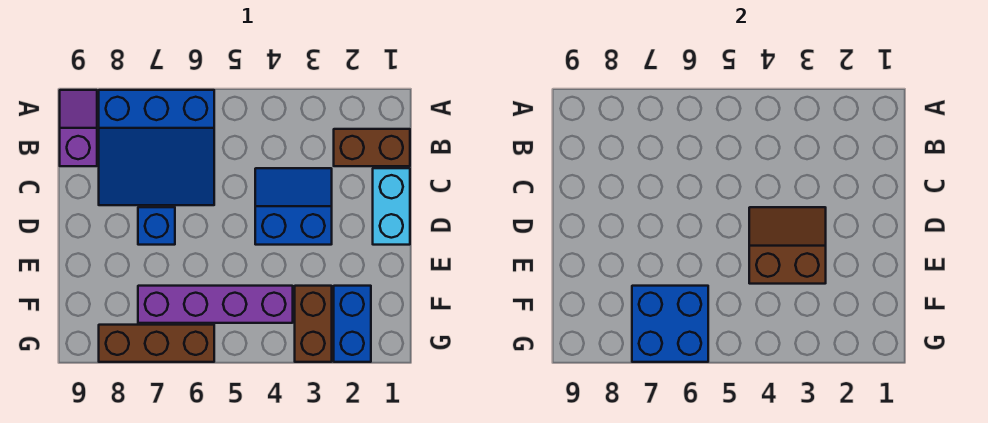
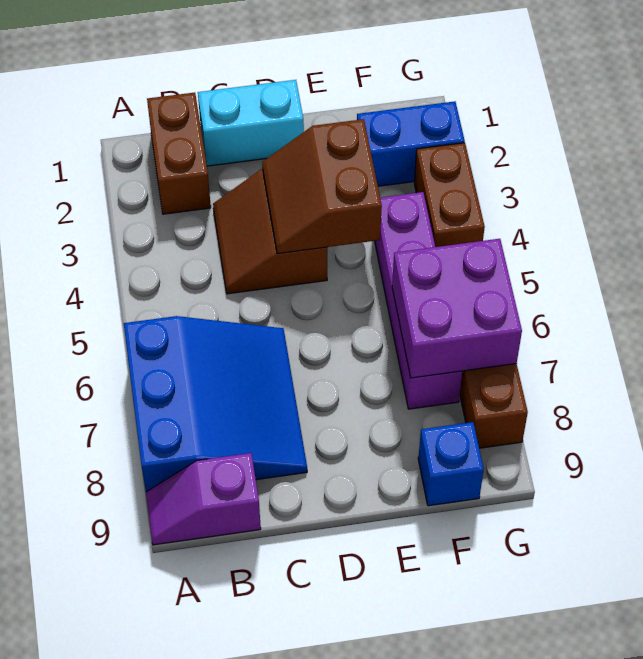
blue slope C3:D4 level 1 top D -> brown slope C3:D4 level 1 top D
blue brick D7 level 1 -> blue brick F9 level 1
brown brick F3:G3 level 1 -> brown brick G3:G4 level 1
blue brick F6:G7 level 2 -> purple brick F6:G7 level 2

